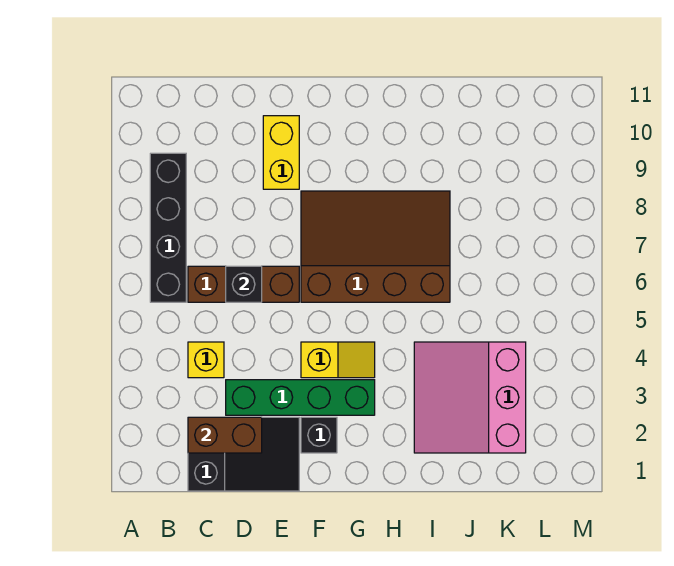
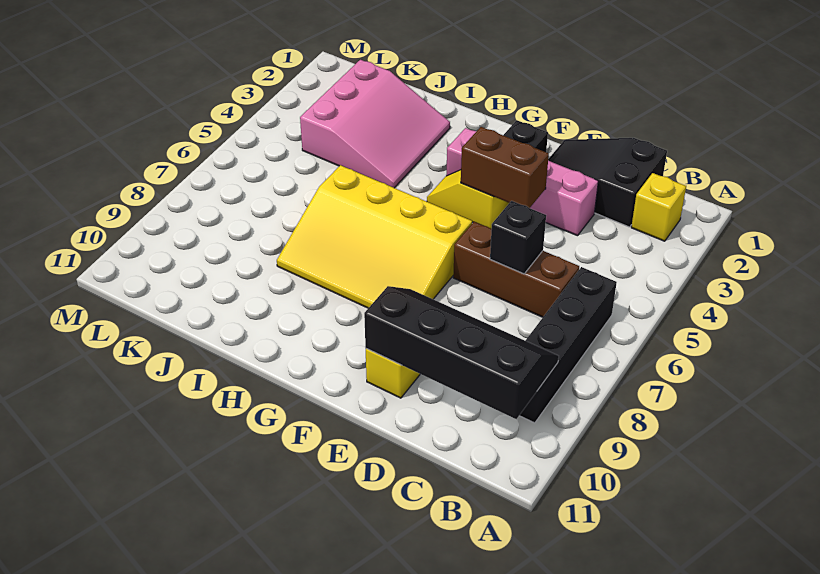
none -> black slope B9:E10 level 2 top 10
brown brick C2:D2 level 2 -> brown brick E4:F4 level 2
yellow brick C4 level 1 -> yellow brick B2 level 1
green brick D3:G3 level 1 -> pink brick D3:G3 level 1
brown slope F6:I8 level 1 top 6 -> yellow slope F6:I8 level 1 top 6

